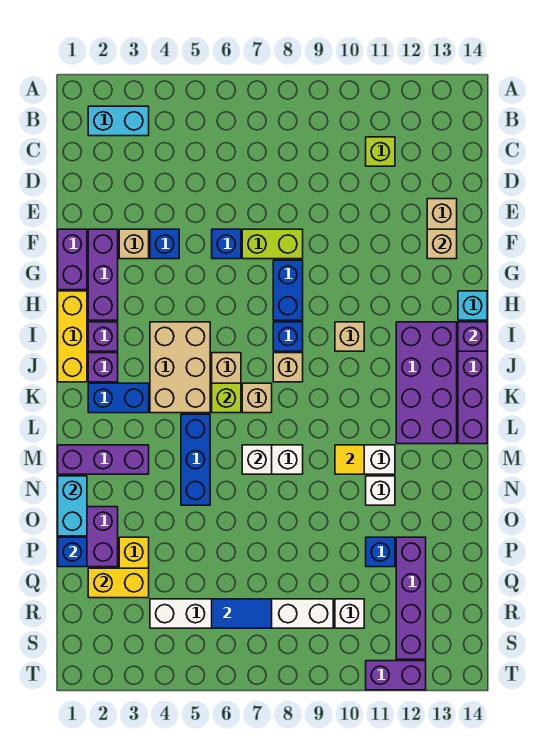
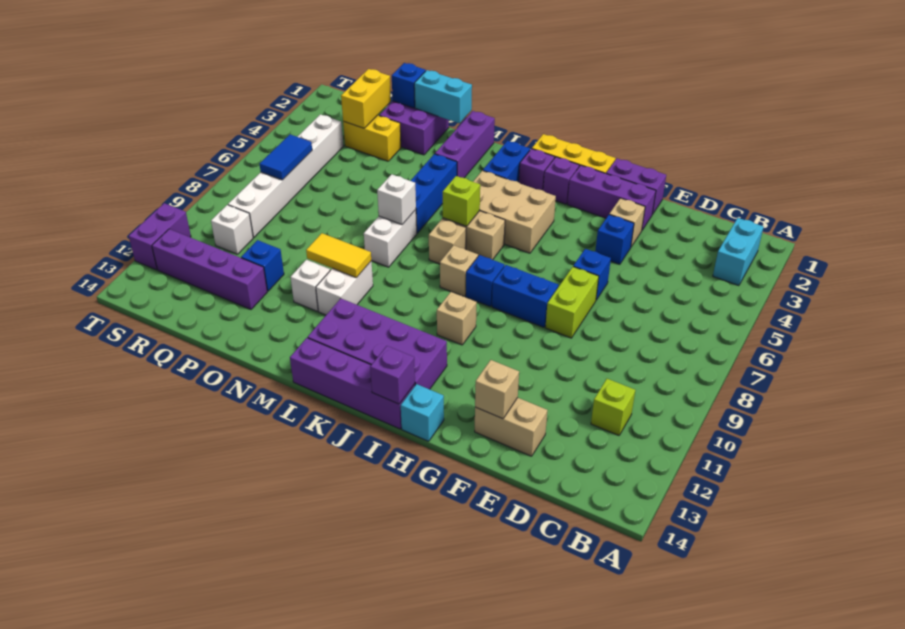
blue brick L5:N5 level 1 -> blue brick M4:M6 level 1
yellow tile M10 level 2 -> yellow tile M10:N10 level 2

